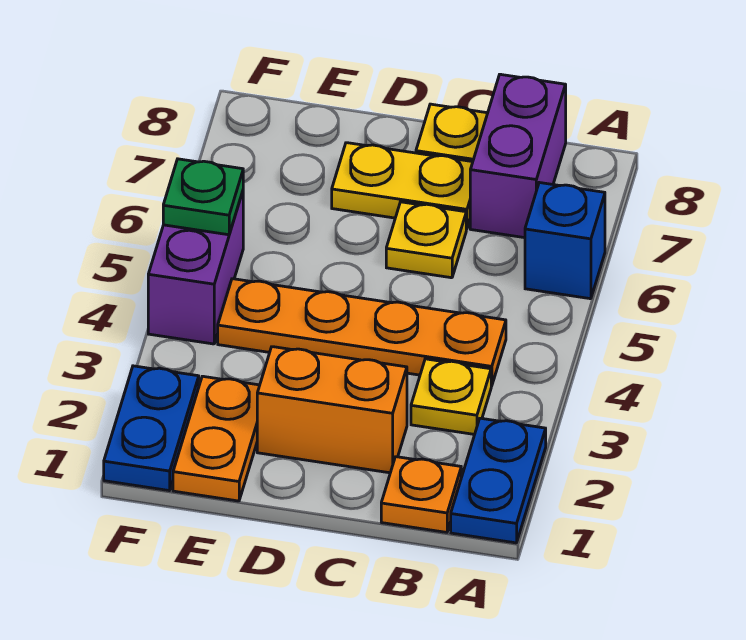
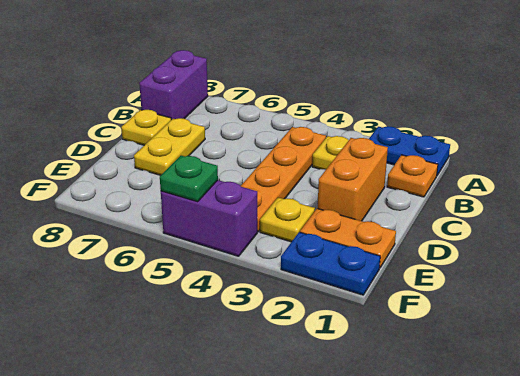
blue brick A6 level 1 -> none
purple brick B7:B8 level 1 -> purple brick A8:B8 level 1
yellow plate C6 level 1 -> yellow plate E3 level 1

